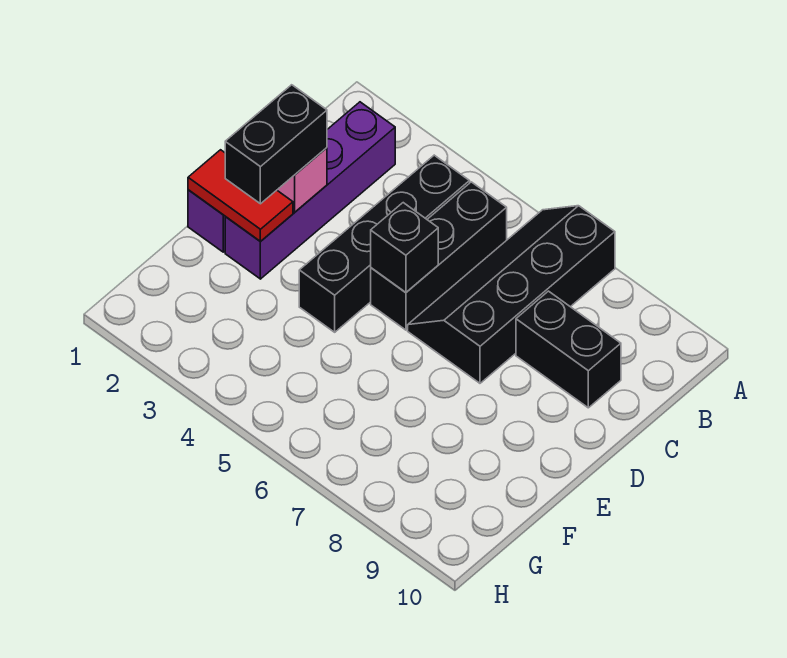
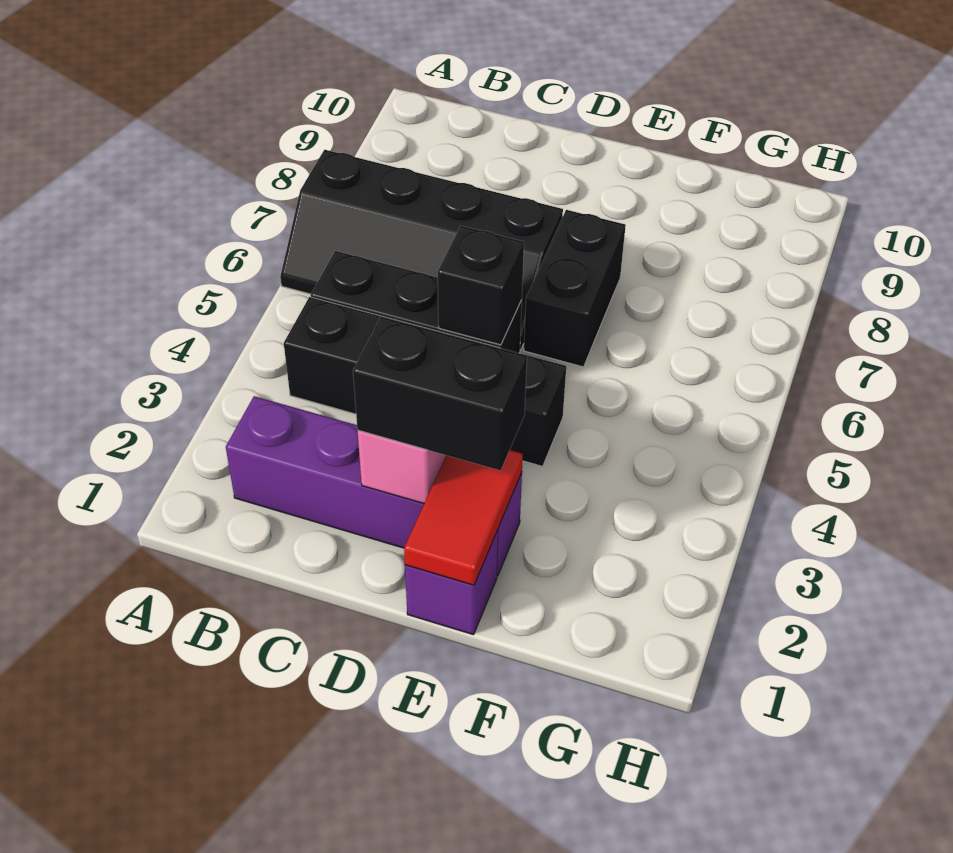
black brick C8:C9 level 1 -> black brick E6:E7 level 1

